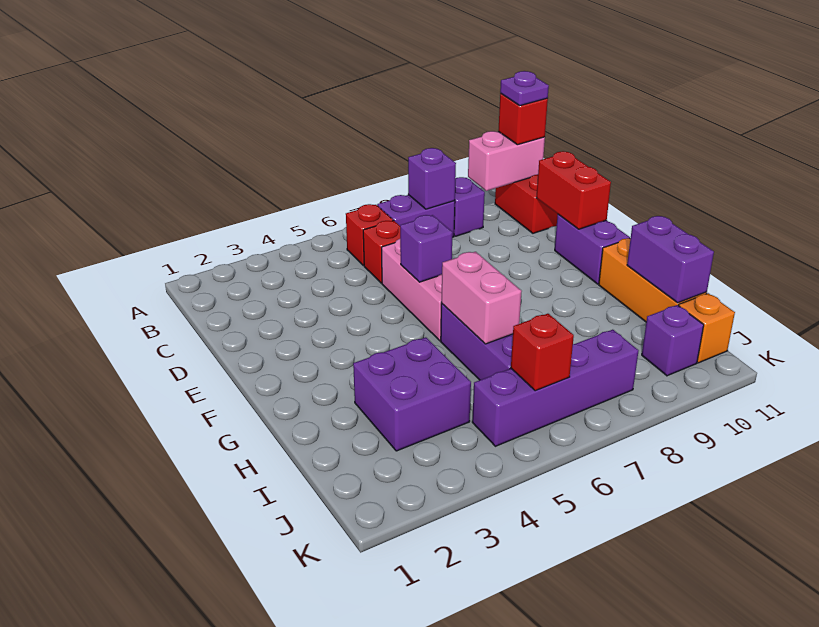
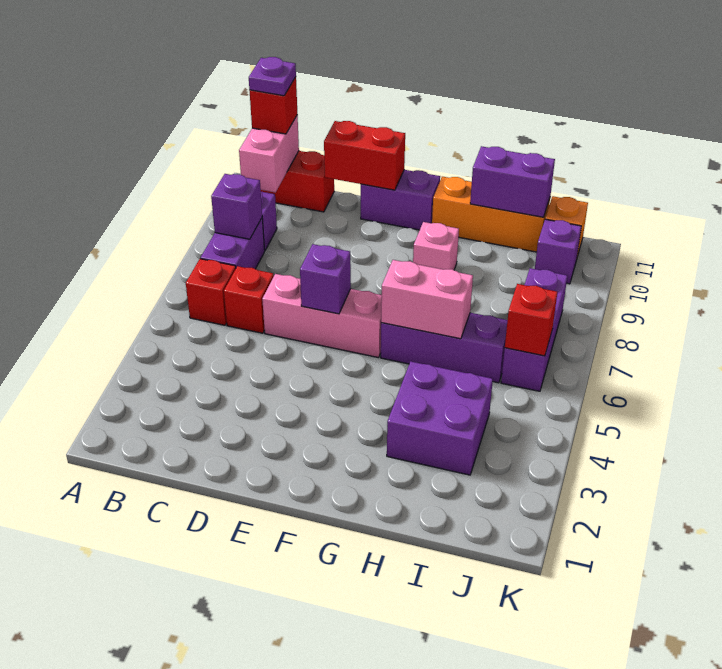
none -> pink brick G9 level 1
purple brick J5:J8 level 1 -> purple brick J6:J8 level 1

